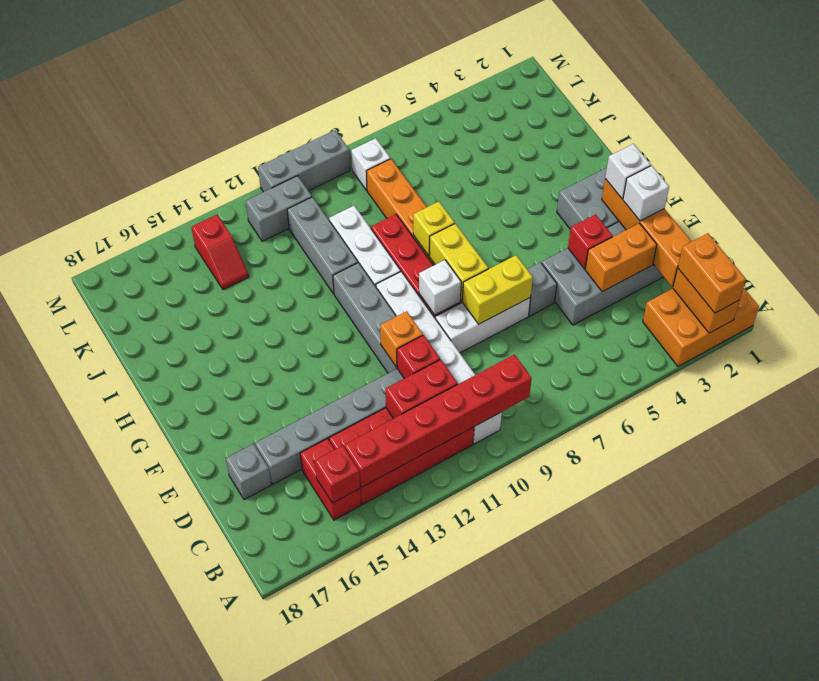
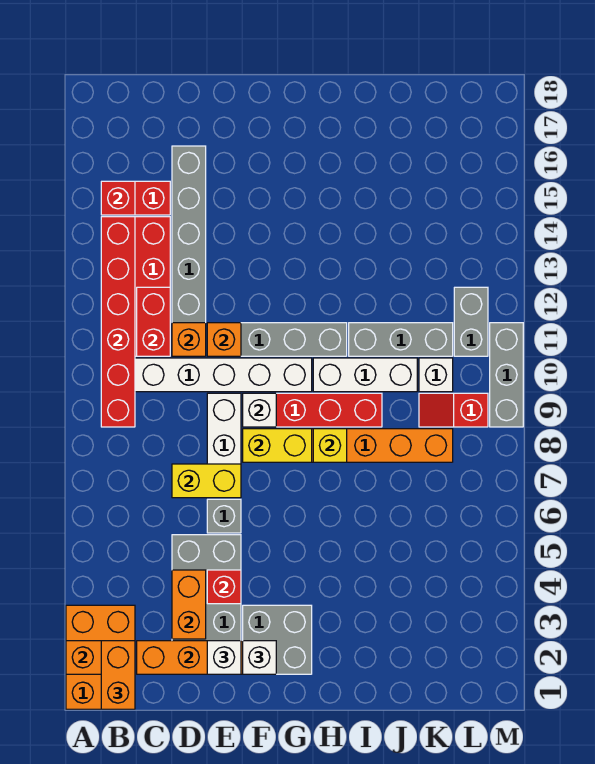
orange brick A2:B2 level 3 -> orange brick B1:B2 level 3
red brick D11 level 2 -> orange brick D11 level 2
grey brick D17 level 1 -> none
yellow brick E7:E8 level 2 -> yellow brick D7:E7 level 2
red slope K14:L14 level 1 top L -> red slope K9:L9 level 1 top L
white brick L8 level 1 -> white brick K10 level 1

